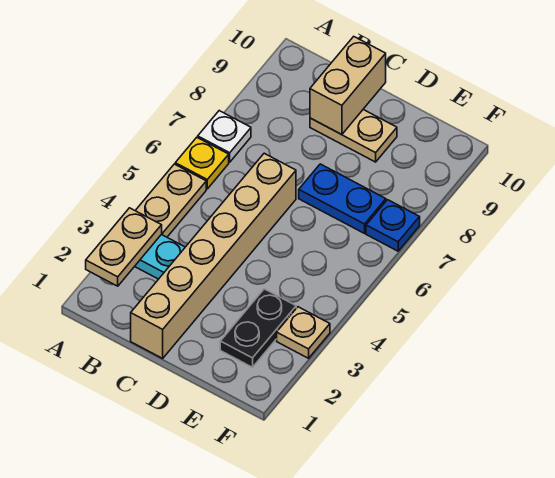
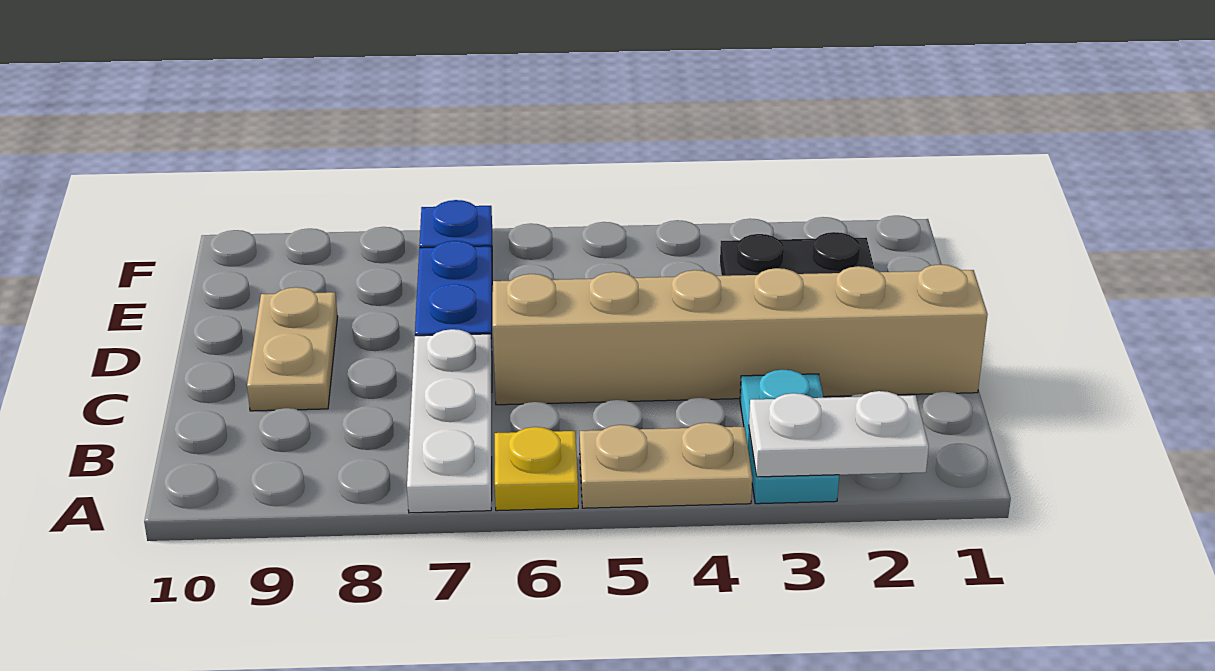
tan plate A2:A3 level 2 -> white plate A2:A3 level 2
white plate A7 level 1 -> white plate A7:C7 level 1
tan brick C9:C10 level 2 -> none
tan plate F3 level 1 -> none

